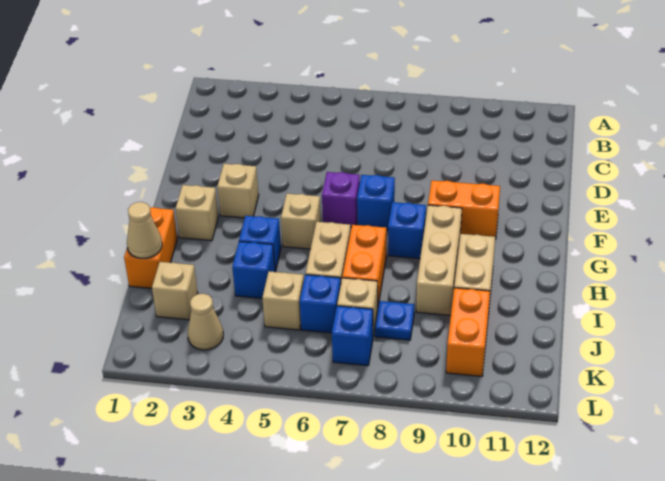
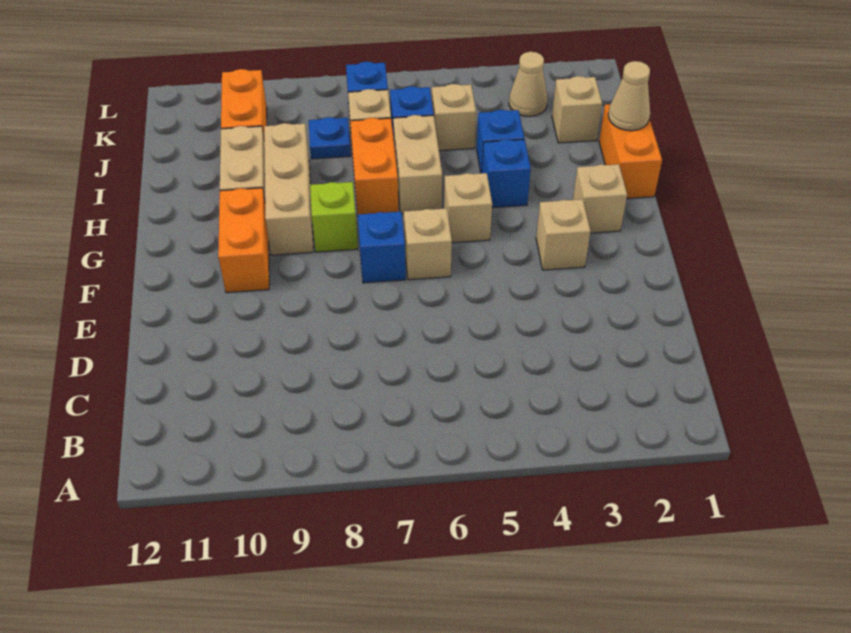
purple brick F6 level 1 -> tan brick F6 level 1
orange brick F9:F10 level 1 -> orange brick F10:G10 level 1
blue brick G8 level 1 -> lime brick G8 level 1

